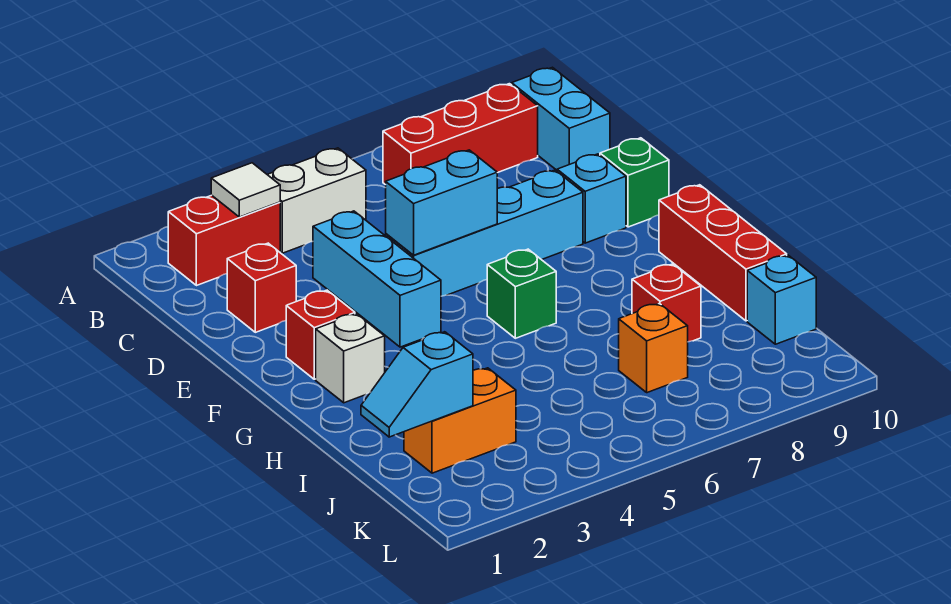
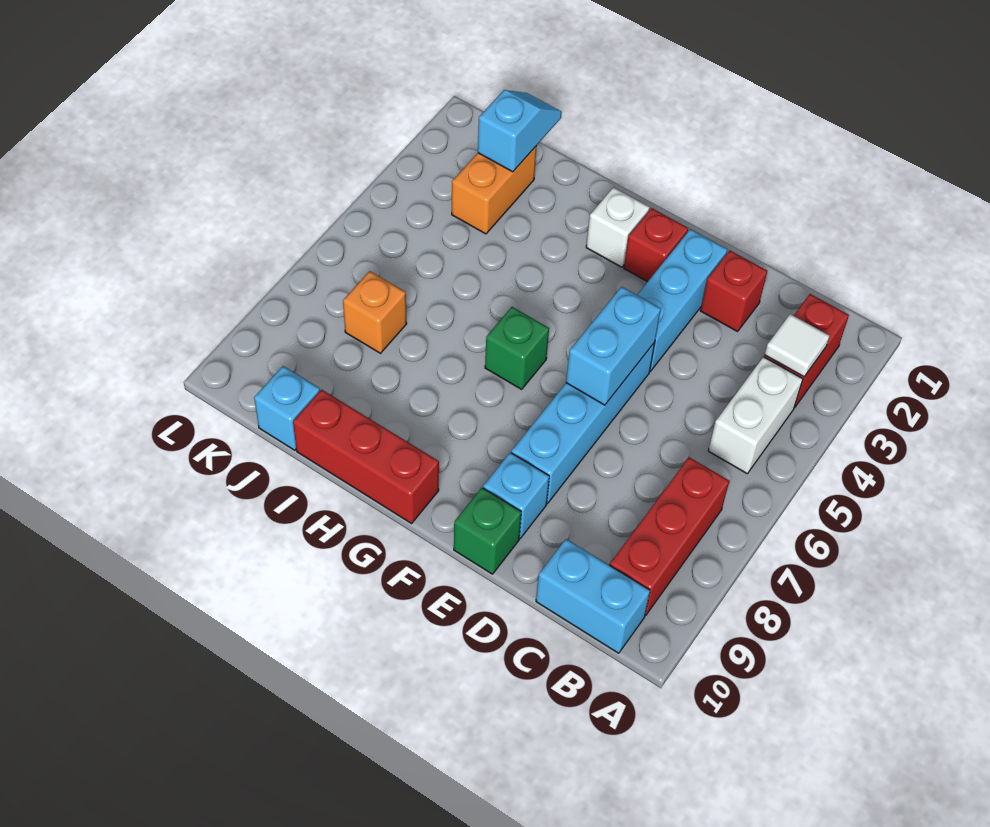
cyan brick D4:F4 level 1 -> cyan brick E2:E4 level 1
red brick I8 level 1 -> none

